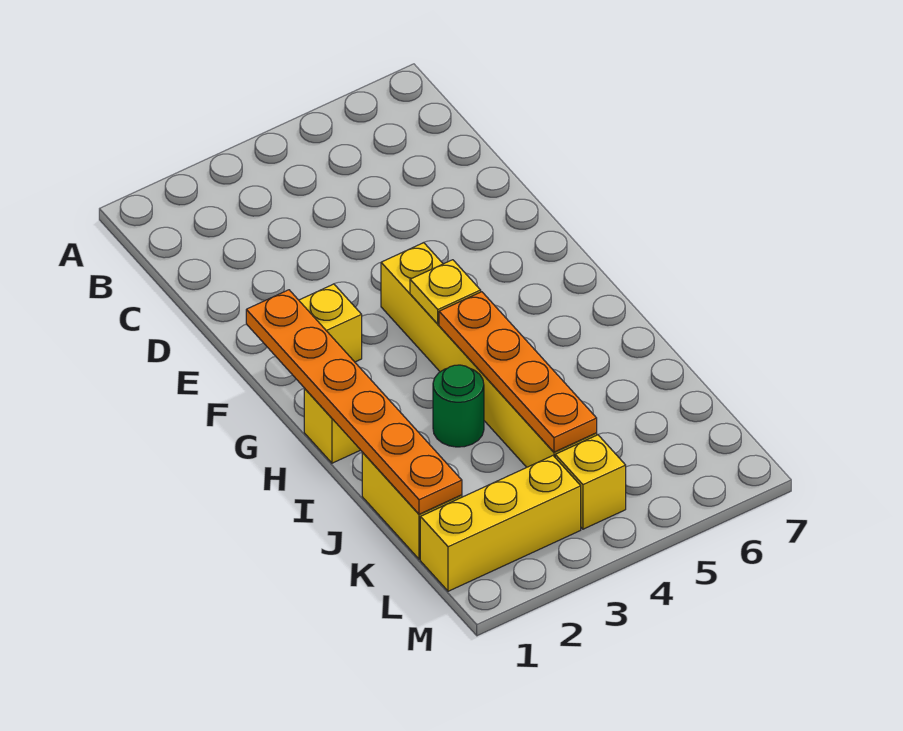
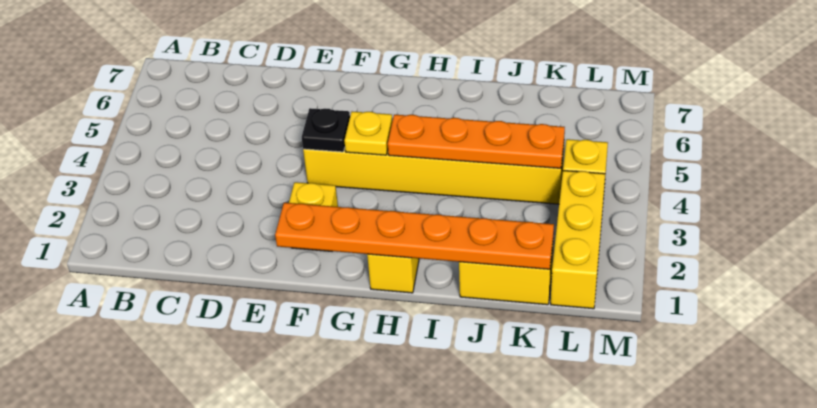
none -> black plate F4 level 2
green round brick I3 level 1 -> none

